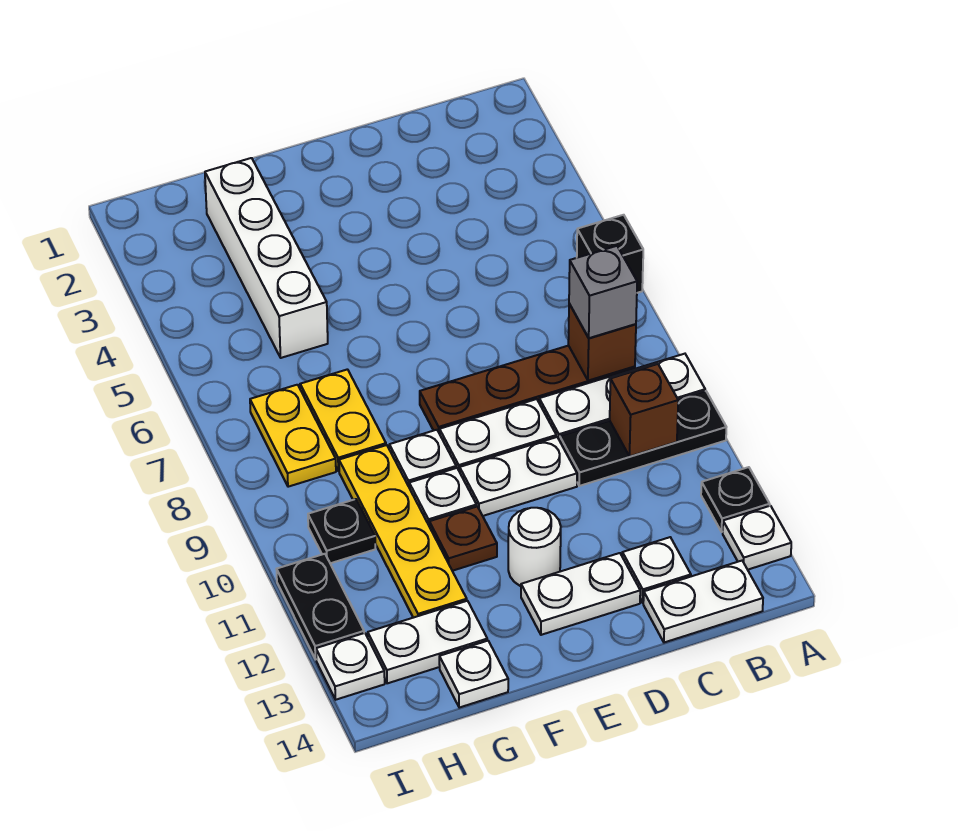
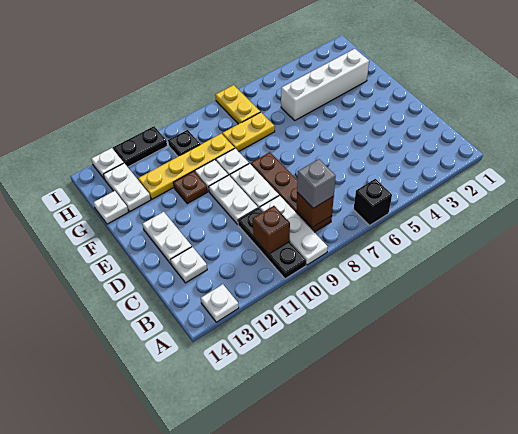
black plate A12 level 1 -> none
white plate B14:C14 level 1 -> none
white round brick E12 level 1 -> none
yellow plate H7:H8 level 1 -> yellow plate H7:I7 level 1

